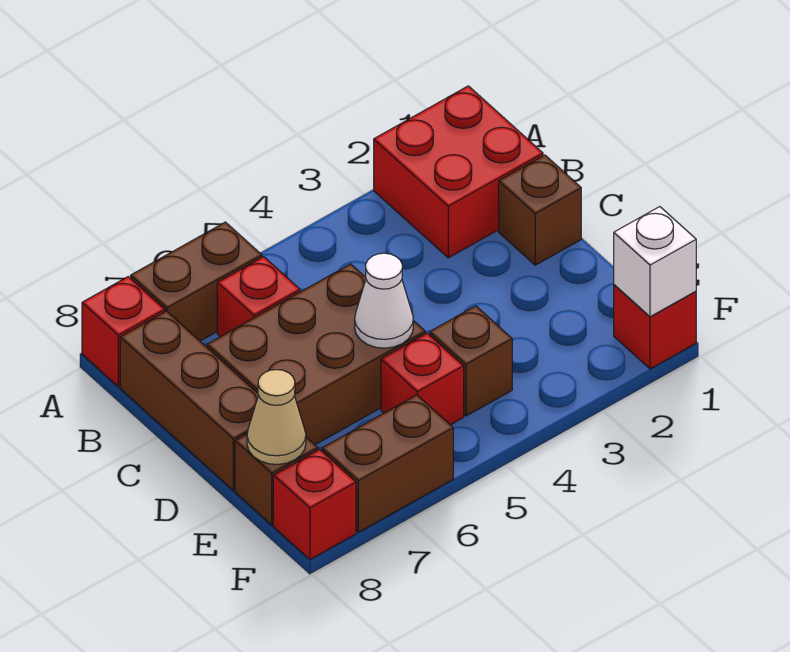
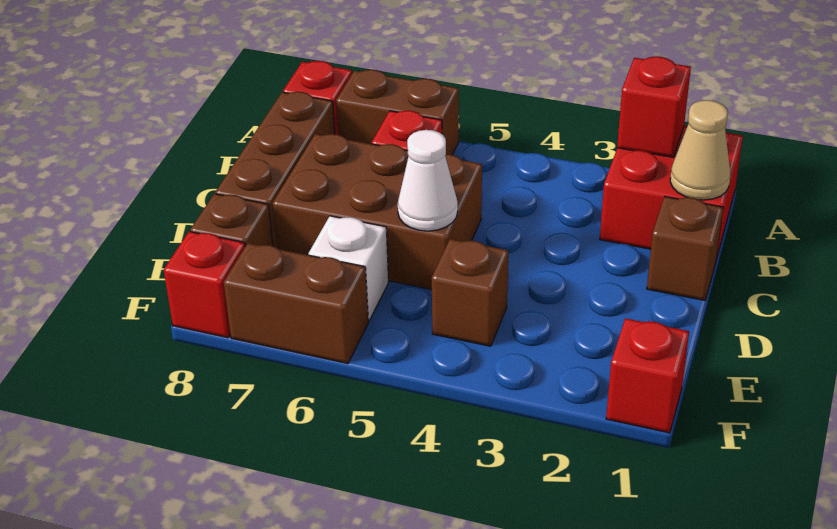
red brick E5 level 1 -> red brick A2 level 2
tan cone E8 level 2 -> tan cone B1 level 2
white brick F1 level 2 -> white brick E6 level 1

